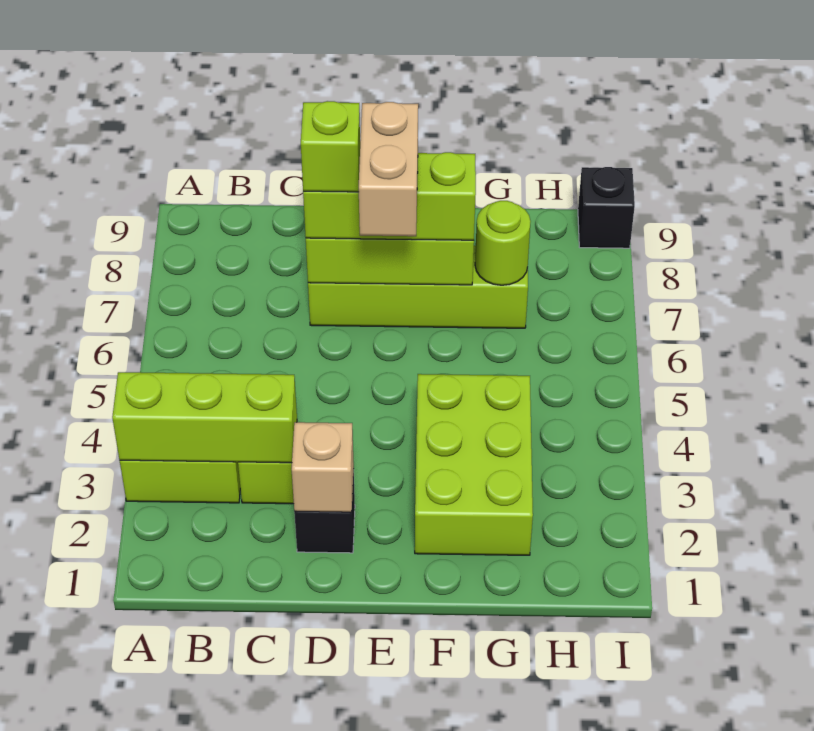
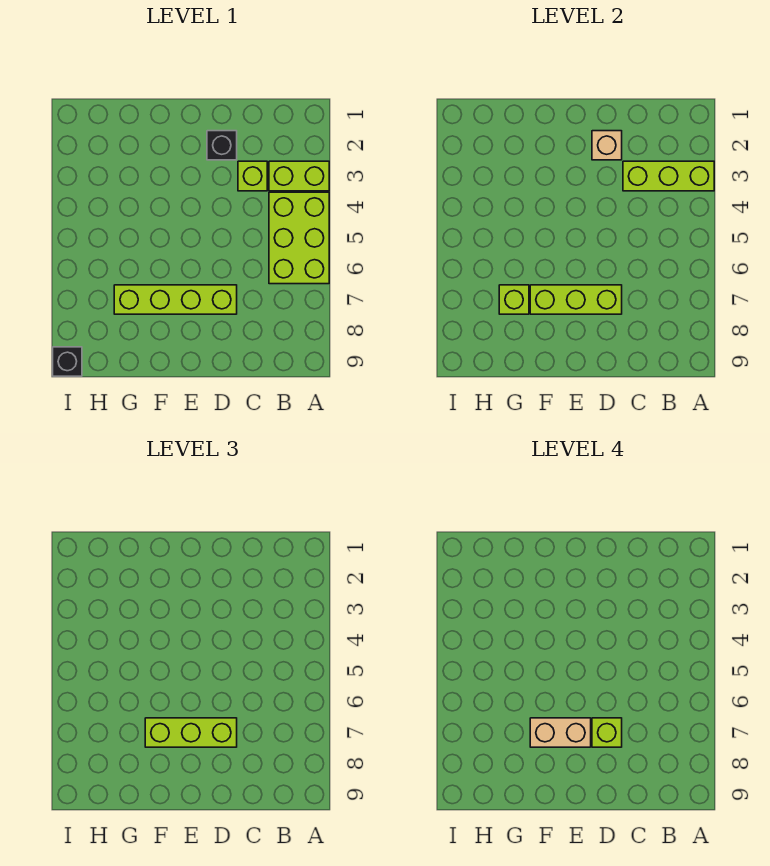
tan brick E6:E7 level 4 -> tan brick E7:F7 level 4
lime brick F2:G4 level 1 -> lime brick A4:B6 level 1
lime round brick G7 level 2 -> lime brick G7 level 2

